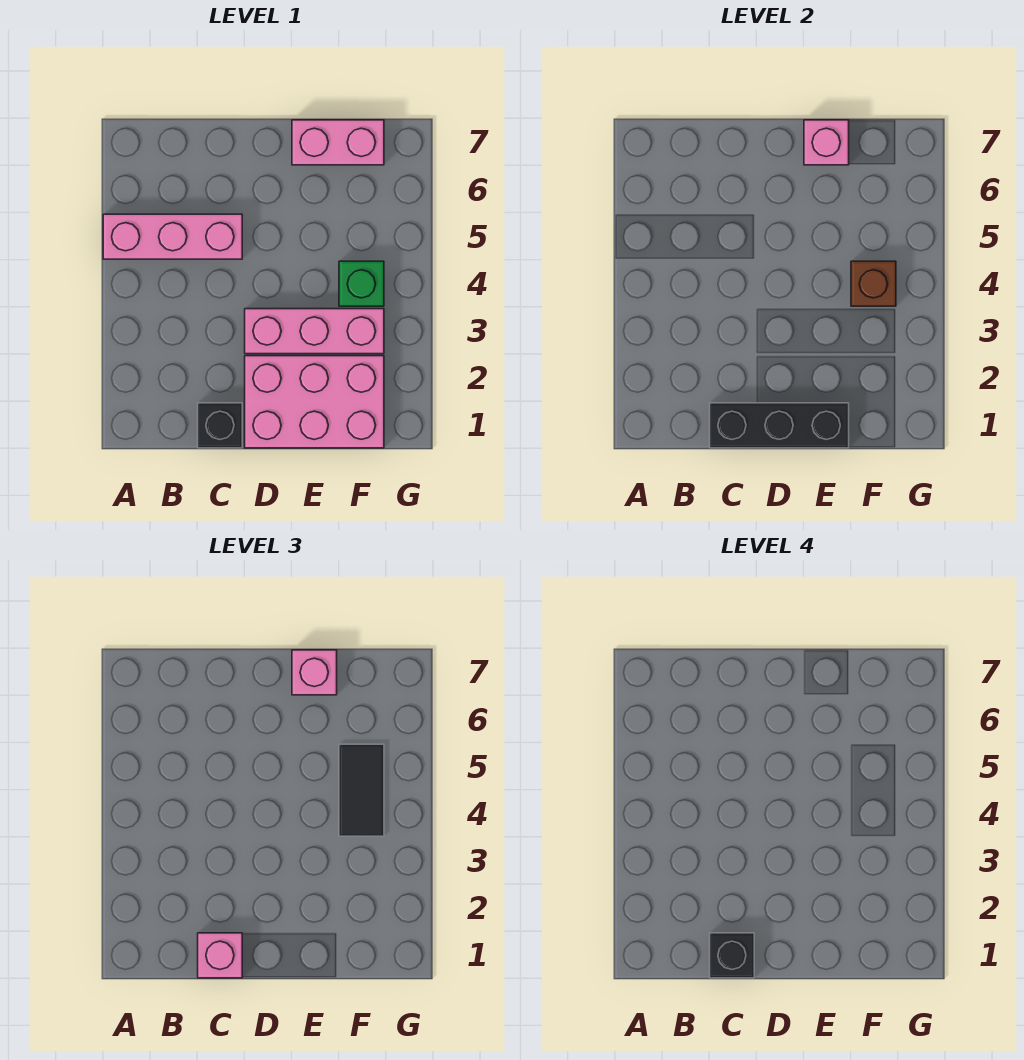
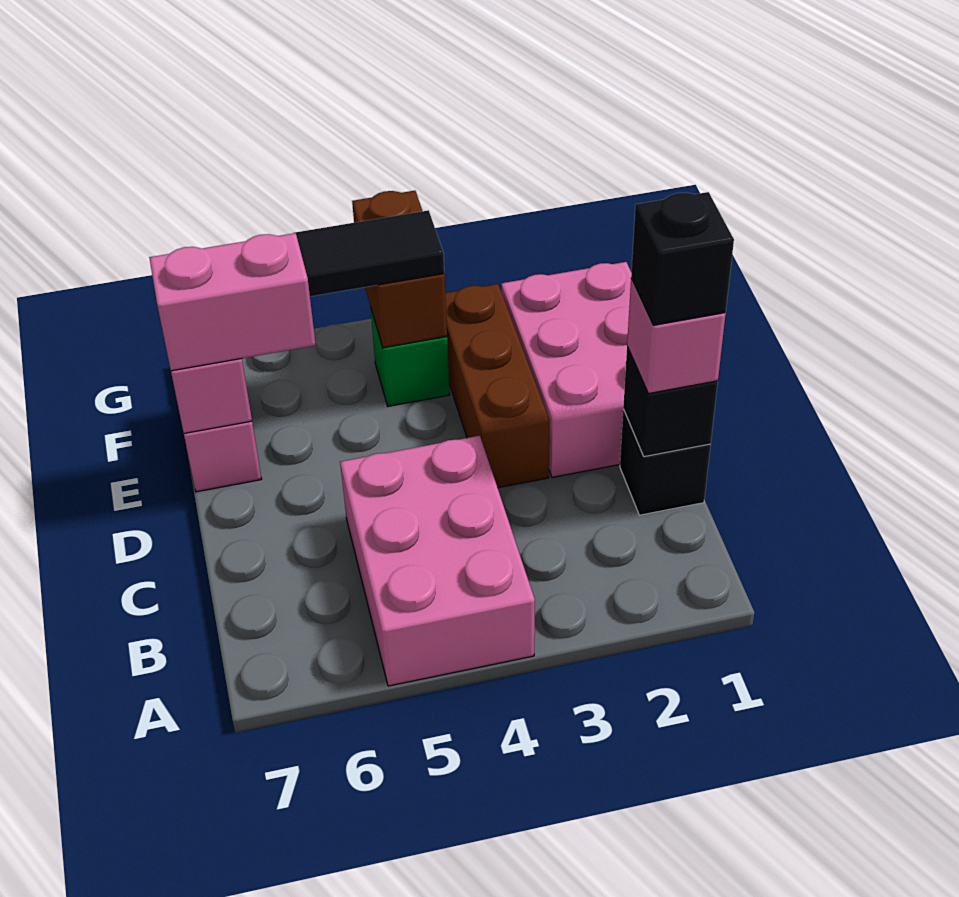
pink brick A5:C5 level 1 -> pink brick A4:C5 level 1
black brick C1:E1 level 2 -> black brick C1 level 2
pink brick D3:F3 level 1 -> brown brick D3:F3 level 1
pink brick E7 level 3 -> pink brick E6:E7 level 3
brown brick F4 level 2 -> brown brick F4:G4 level 2

